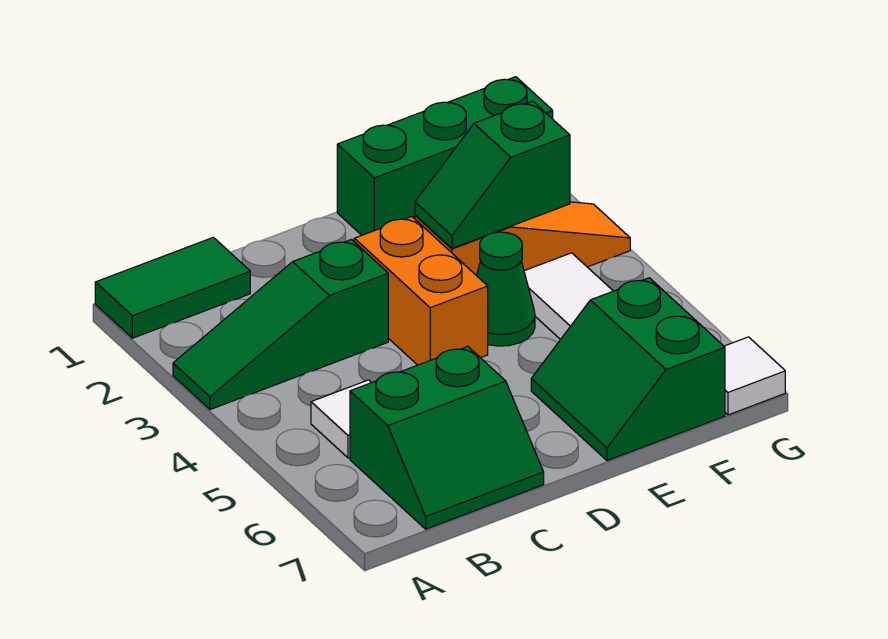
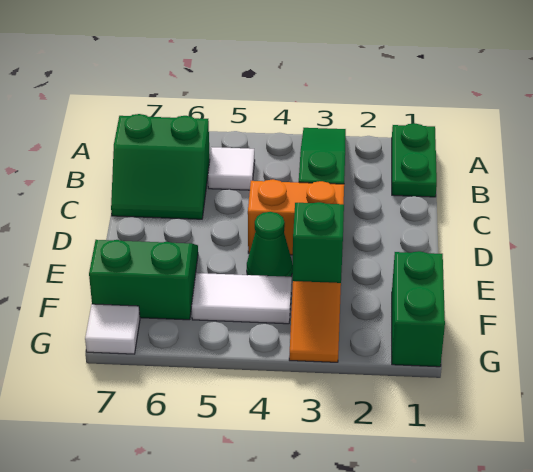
green tile A1:B1 level 1 -> green plate A1:B1 level 1
green slope B6:C7 level 1 top 6 -> green slope B6:C7 level 1 top B
green brick E1:G1 level 1 -> green brick F1:G1 level 1

